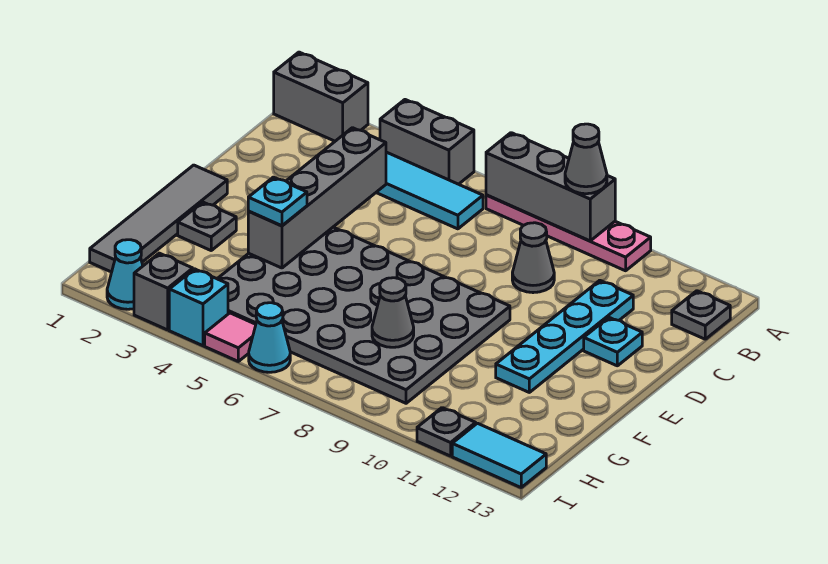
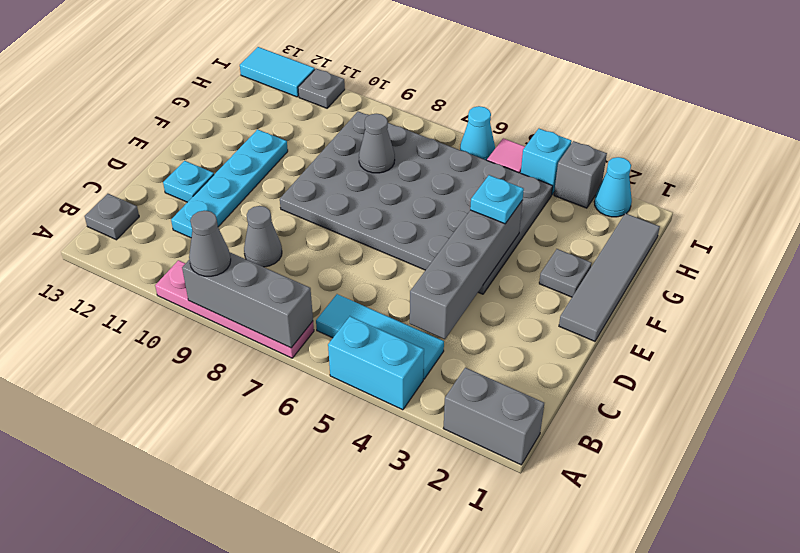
grey brick A4:A5 level 1 -> cyan brick A4:A5 level 1

